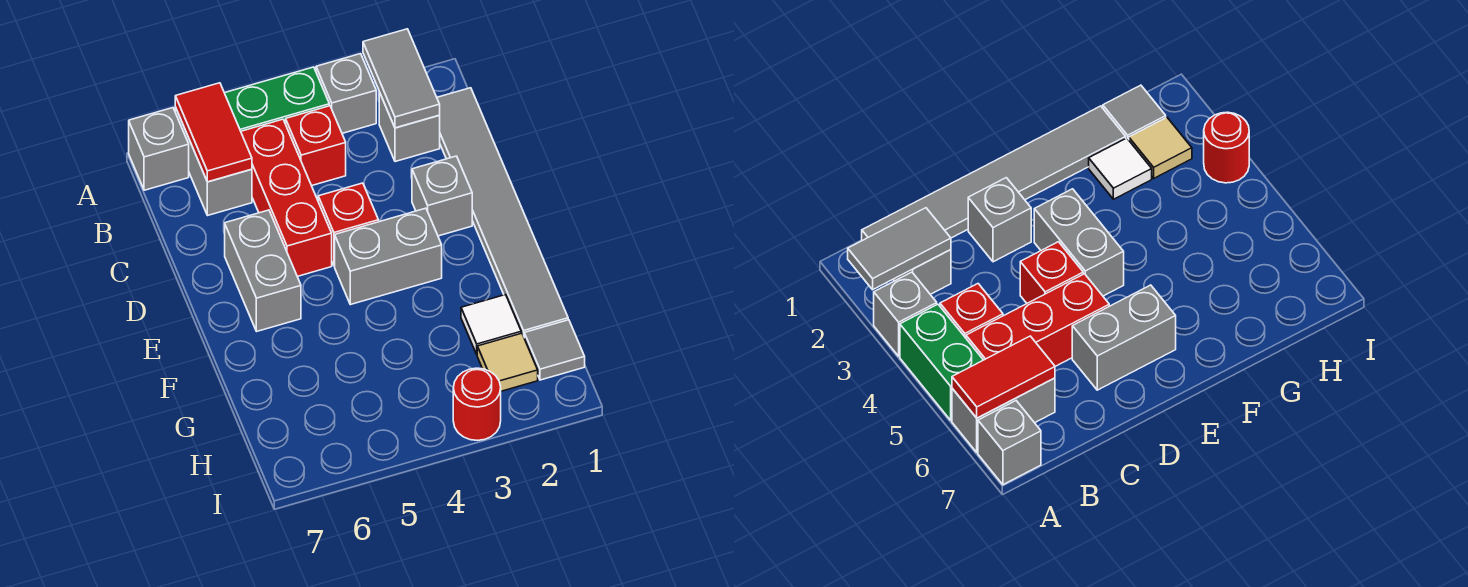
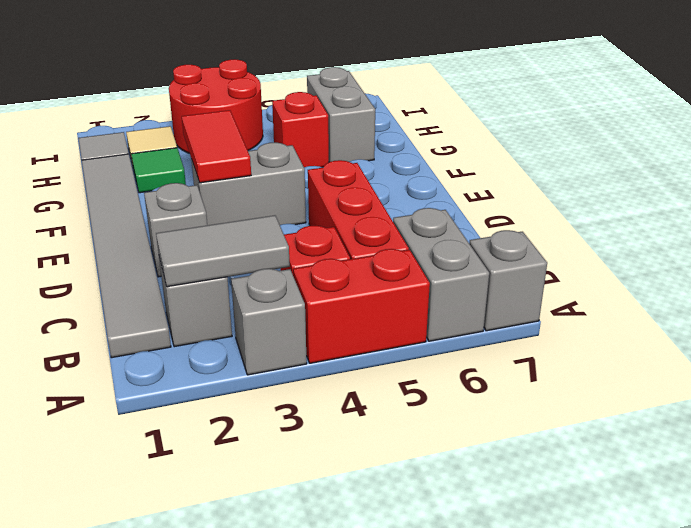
grey tile A2:B2 level 2 -> grey tile B2:B3 level 2
green brick A4:A5 level 1 -> red brick A4:A5 level 1
red tile A6:B6 level 2 -> red tile E3:F3 level 2
red brick D4 level 1 -> red brick G5 level 1
grey brick D6:E6 level 1 -> grey brick G6:H6 level 1
white tile G2 level 1 -> green tile G2 level 1
red round brick I3 level 1 -> red round brick H3:I4 level 1

